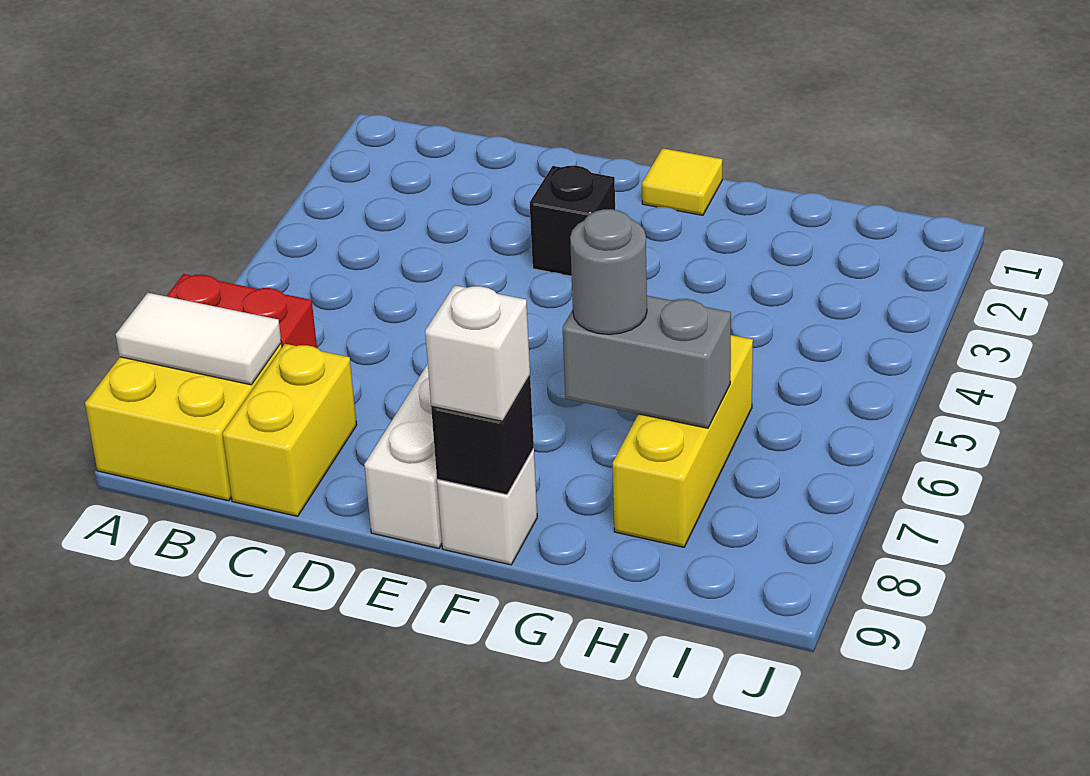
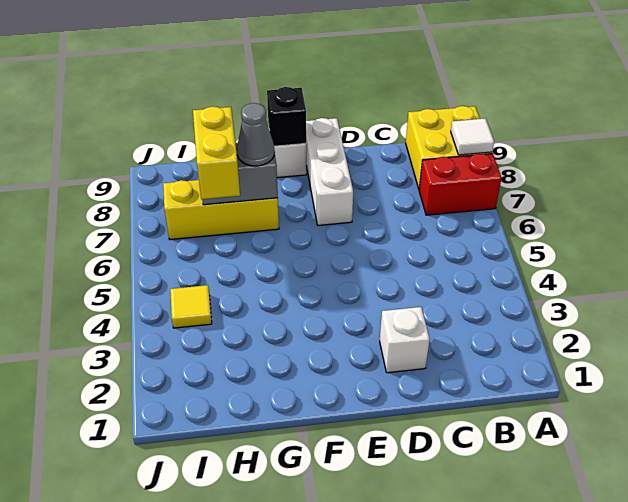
white tile A8:B8 level 2 -> white tile A8 level 2
yellow brick C8:C9 level 1 -> yellow brick H6:H7 level 3
black brick E3 level 1 -> none
yellow tile F1 level 1 -> yellow tile I4 level 1
white brick F9 level 3 -> white brick D2 level 1
grey round brick G7 level 3 -> grey cone G7 level 3
yellow brick H6:H8 level 1 -> yellow brick G7:I7 level 1

